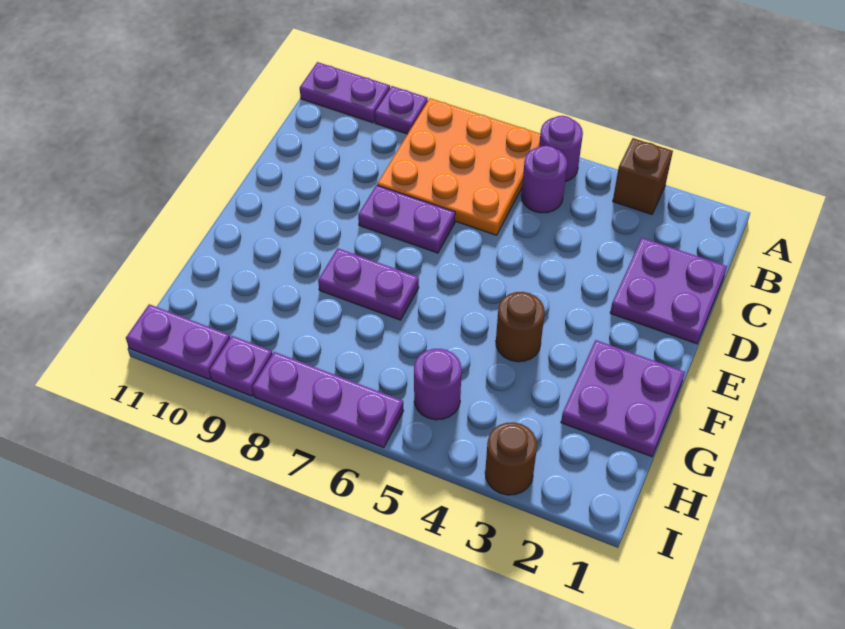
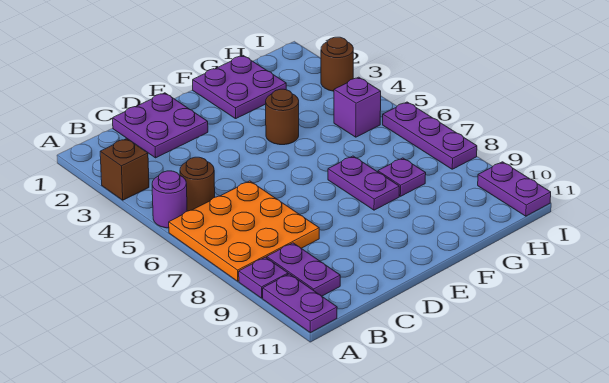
purple round brick B5 level 1 -> brown round brick B5 level 1
purple plate D7:D8 level 1 -> purple plate B9:B10 level 1
purple round brick H5 level 1 -> purple brick H5 level 1
purple plate I9 level 1 -> purple plate G8 level 1

